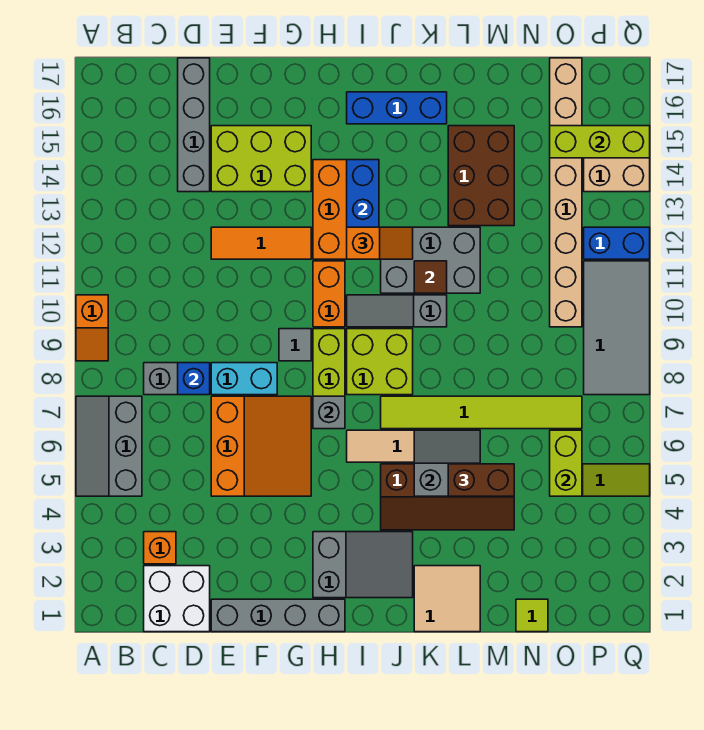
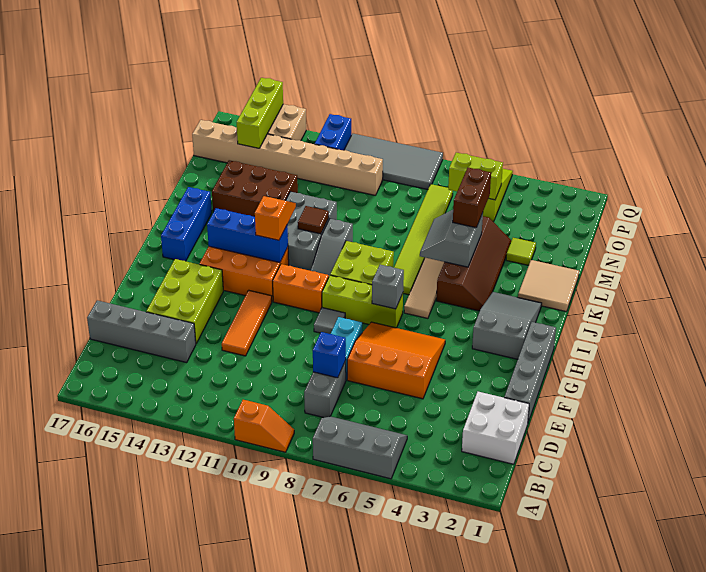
grey slope A5:B7 level 1 top B -> grey slope A5:B7 level 1 top A
orange brick C3 level 1 -> none
lime tile N1 level 1 -> lime tile M3 level 1

